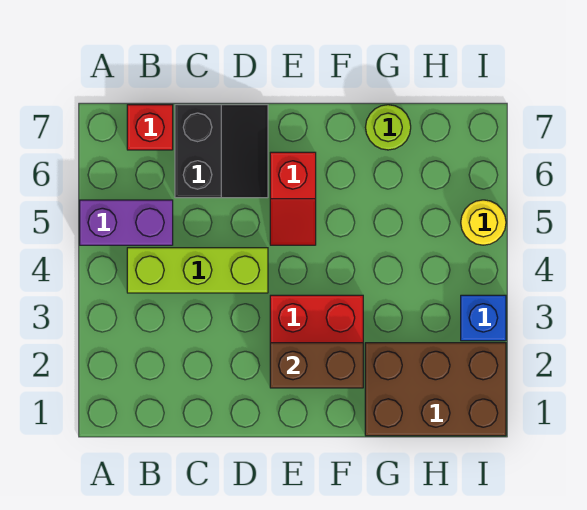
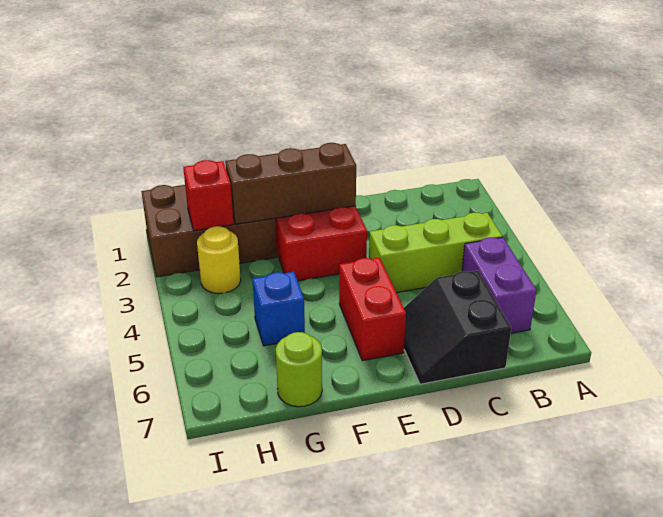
purple brick A5:B5 level 1 -> purple brick B5:B6 level 1
red brick B7 level 1 -> red brick H2 level 2
brown brick E2:F2 level 2 -> brown brick E2:G2 level 2
red slope E5:E6 level 1 top 6 -> red brick E5:E6 level 1
blue brick I3 level 1 -> blue brick G5 level 1
yellow round brick I5 level 1 -> yellow round brick H3 level 1

